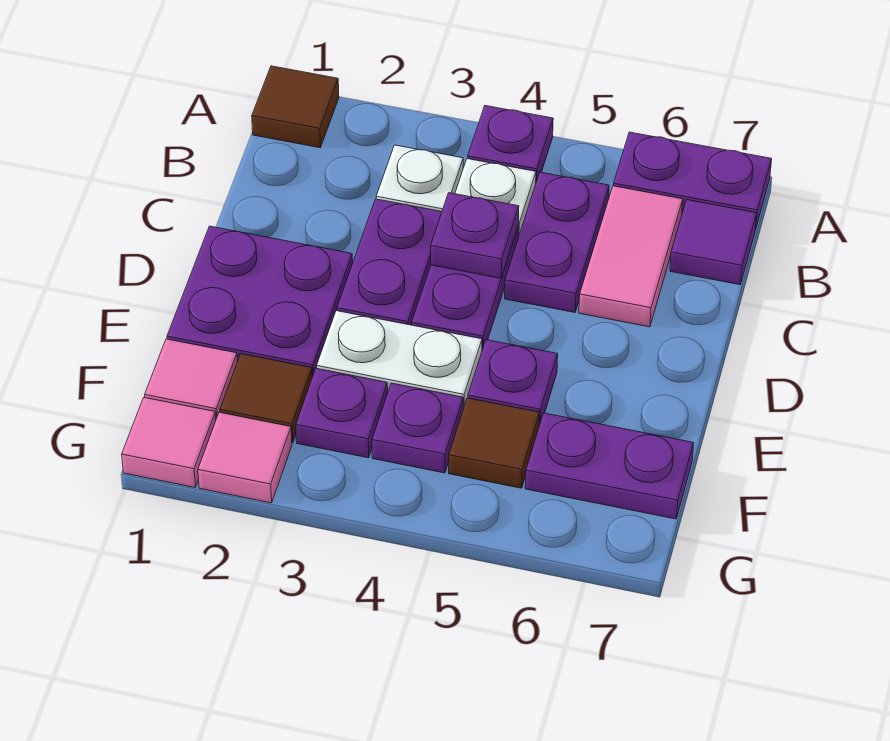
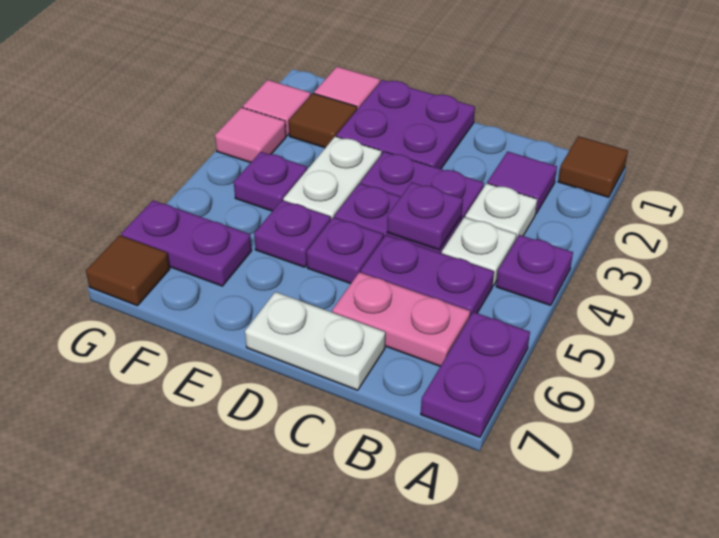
pink tile B6:C6 level 1 -> pink plate B6:C6 level 1
purple tile B7 level 1 -> purple tile B2 level 1
none -> white plate C7:D7 level 1
purple plate F3 level 1 -> purple plate D5 level 1
brown tile F5 level 1 -> brown tile G7 level 1
purple plate F6:F7 level 1 -> purple plate F6:G6 level 1
pink tile G1 level 1 -> pink tile G3 level 1

